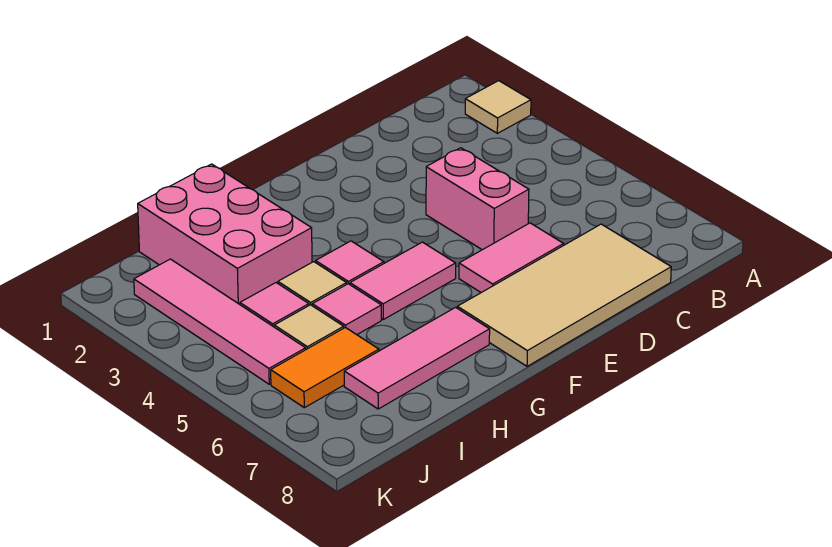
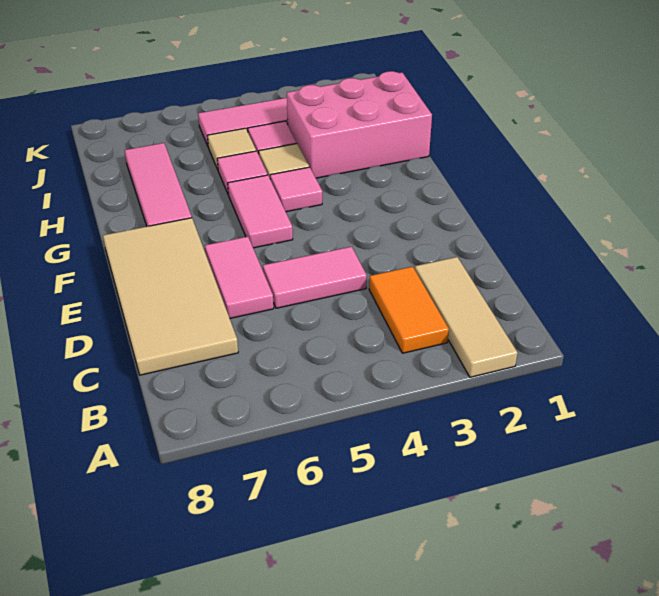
tan tile A2 level 1 -> tan tile A2:C2 level 1
pink brick D4:D5 level 1 -> pink tile D4:D5 level 1
orange tile I6:J6 level 1 -> orange tile B3:C3 level 1

